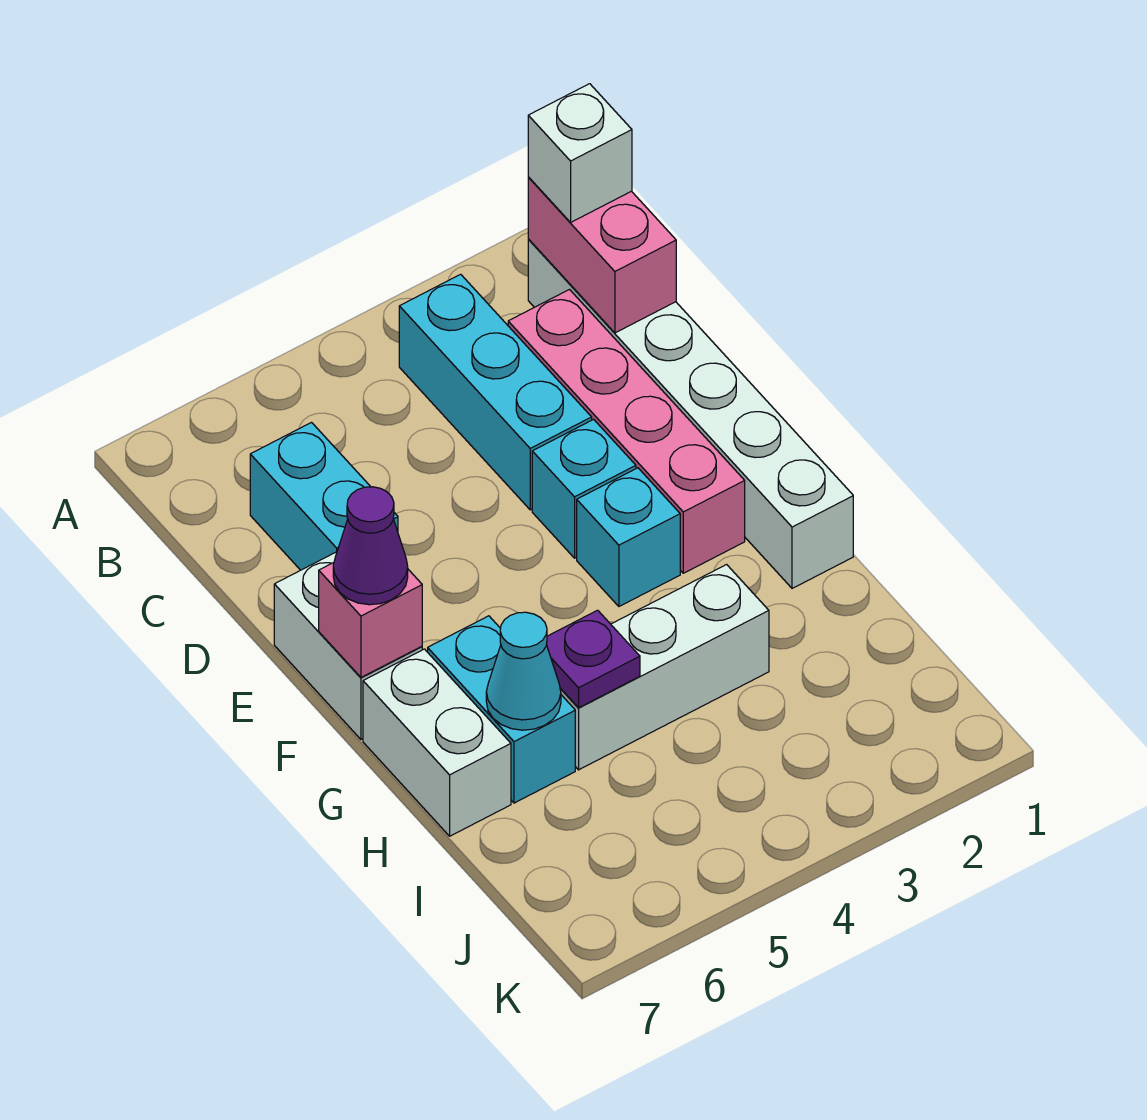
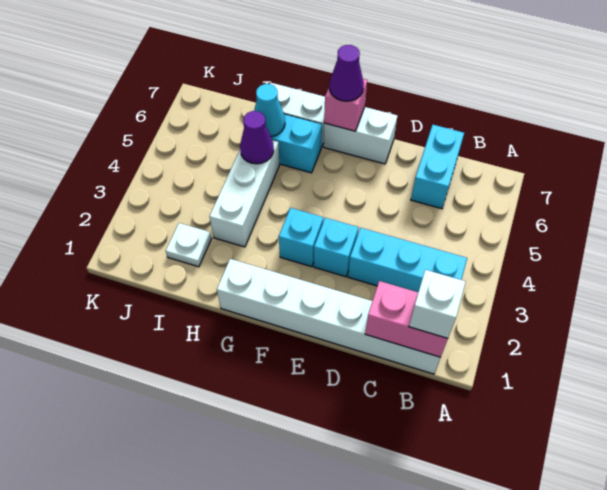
pink brick C2:F2 level 1 -> none
cyan brick C6:D6 level 1 -> cyan brick C6:C7 level 1
purple plate H5 level 2 -> purple cone H5 level 2
none -> white plate I2 level 1

